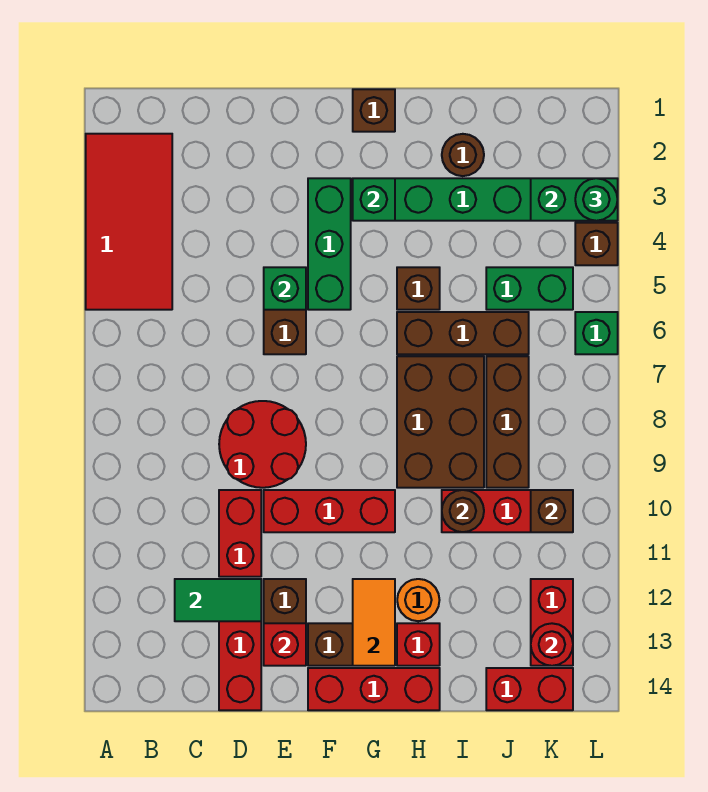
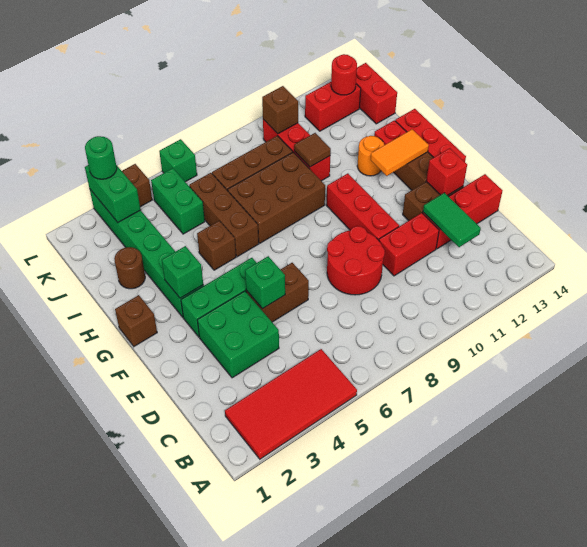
none -> green brick D3:E4 level 1
brown round brick I10 level 2 -> brown tile I10 level 2

